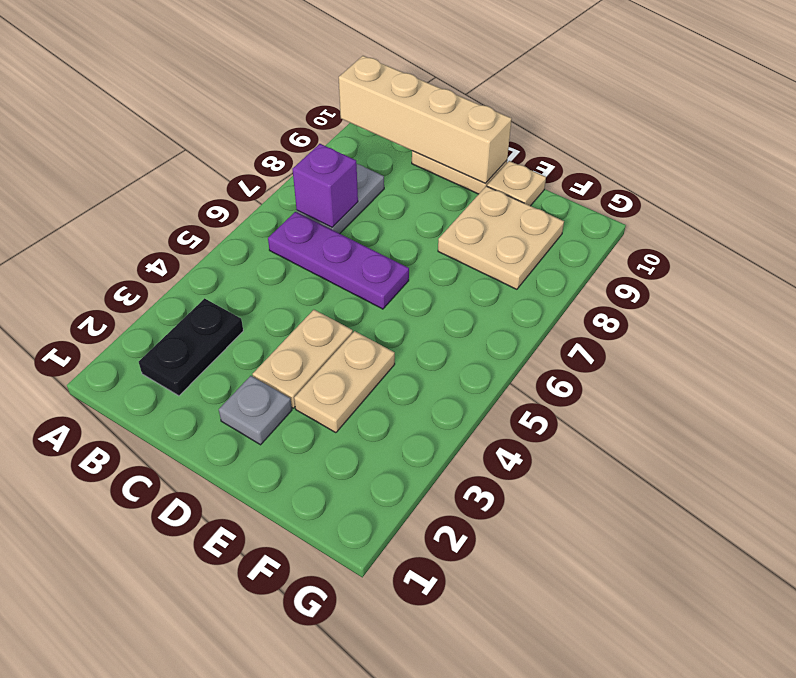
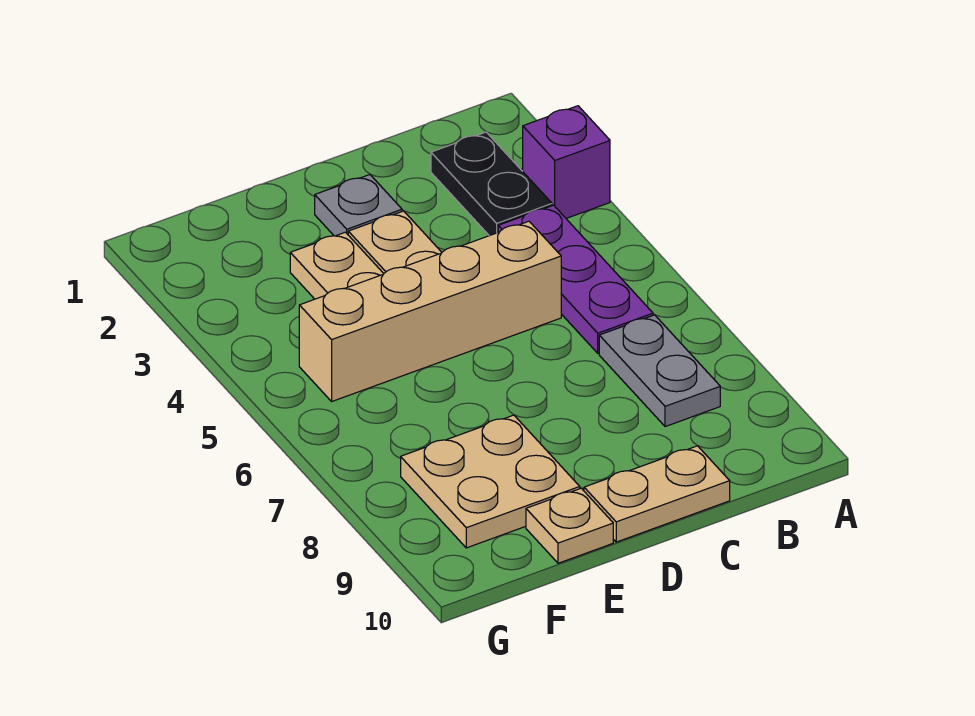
tan brick A10:D10 level 2 -> tan brick C5:F5 level 1
purple plate B6:D6 level 1 -> purple plate B4:B6 level 1
purple brick B7 level 2 -> purple brick A3 level 1

